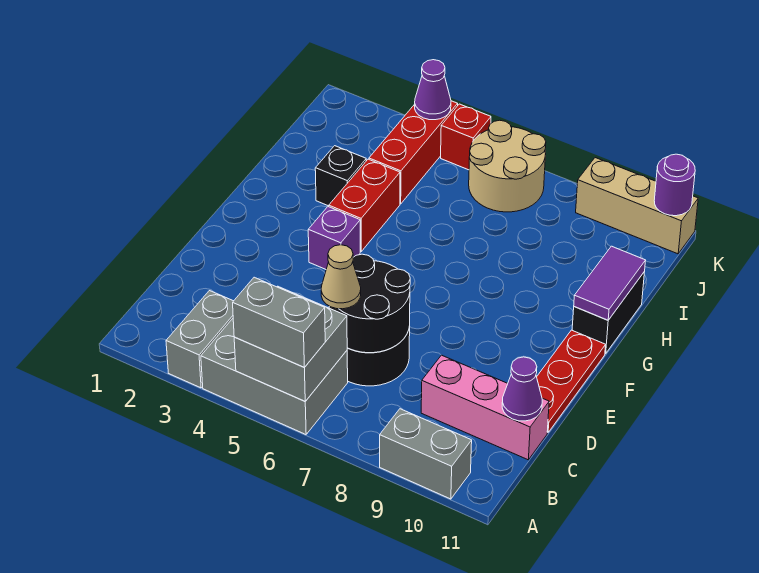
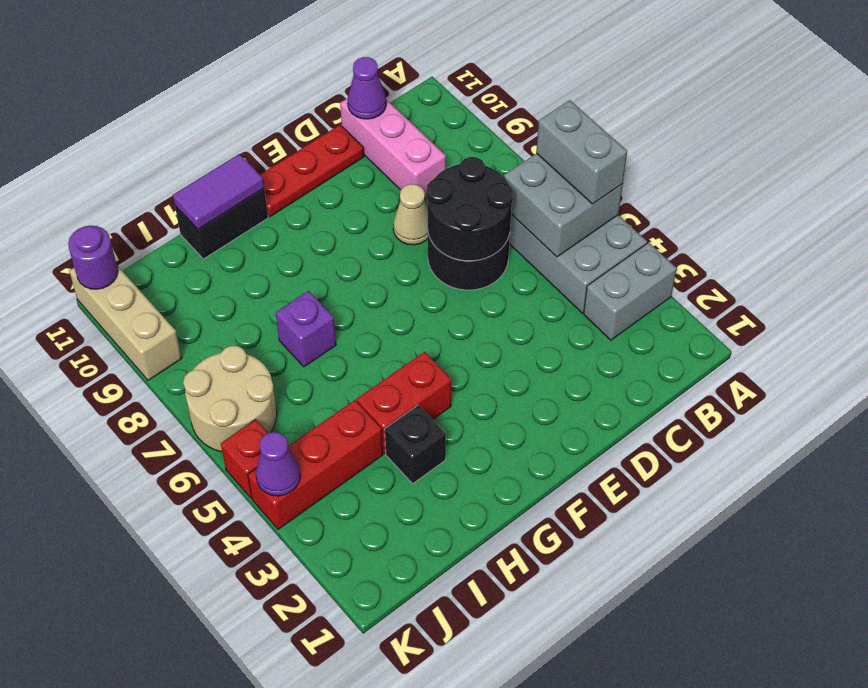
grey brick A9:A10 level 1 -> none
tan cone C6 level 3 -> tan cone D8 level 1
purple brick F4 level 1 -> purple brick H7 level 1

